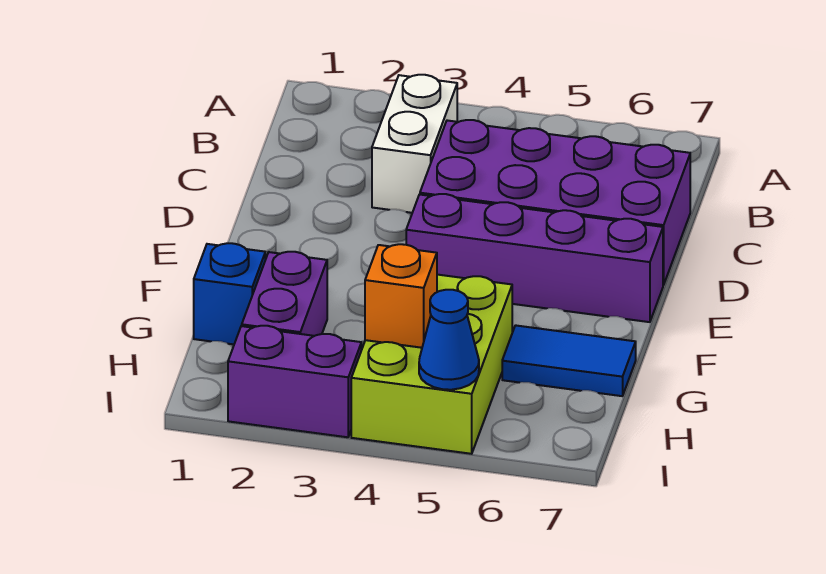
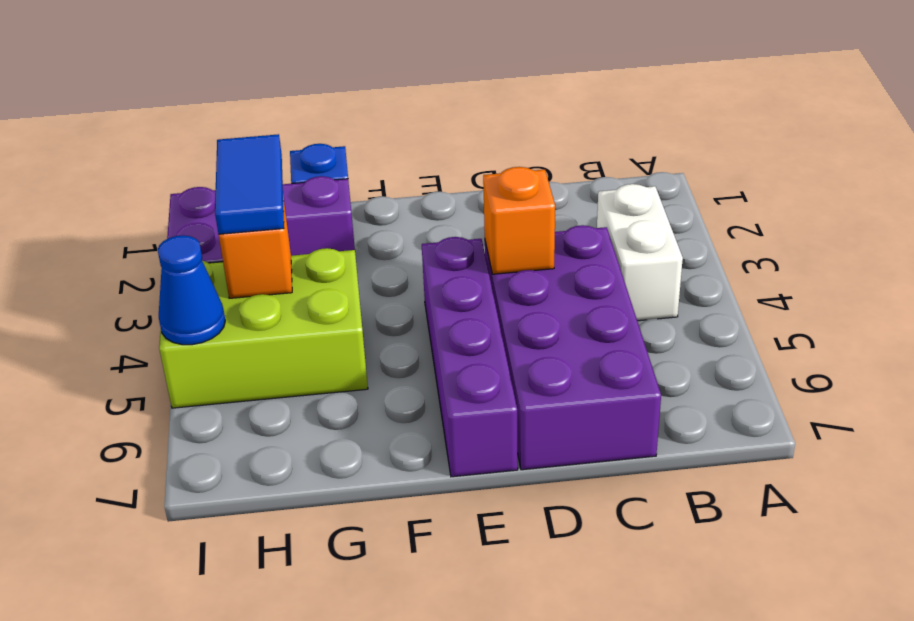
white brick B3:C3 level 1 -> white brick B3:B4 level 1
none -> orange brick D4 level 2
blue tile G6:G7 level 1 -> blue tile H3:H4 level 3

